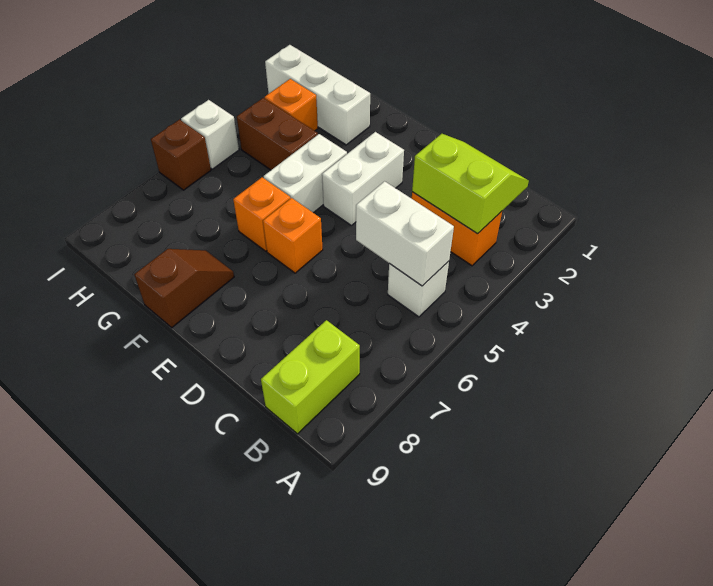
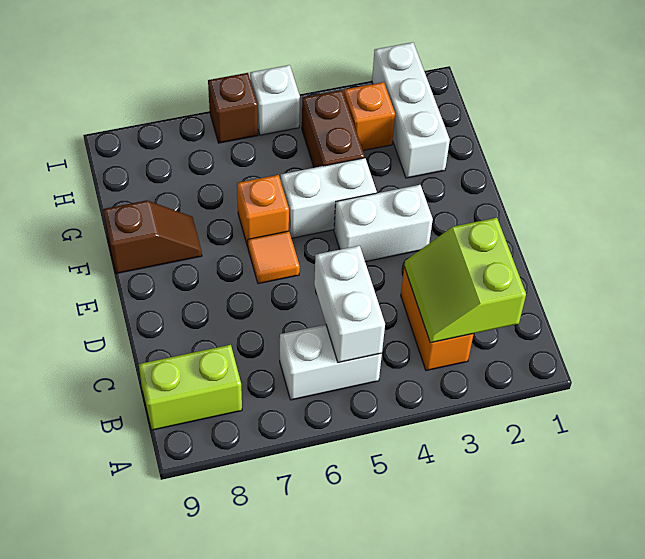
lime slope B2:C3 level 2 top 3 -> lime slope B2:C3 level 2 top 2
white brick B5 level 1 -> white brick B5:B6 level 1
orange brick E6 level 1 -> orange tile E6 level 1

